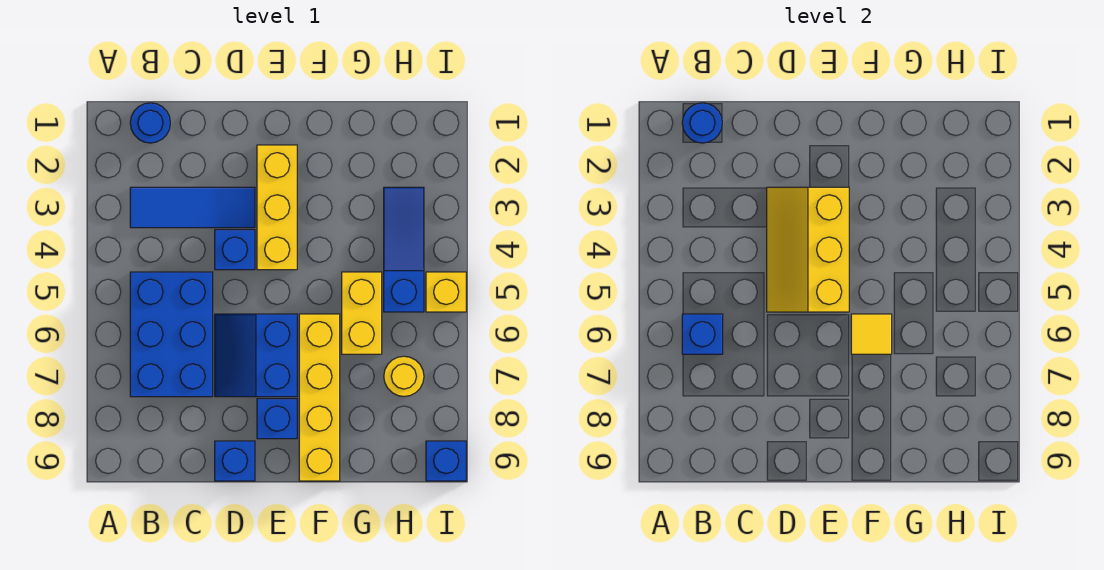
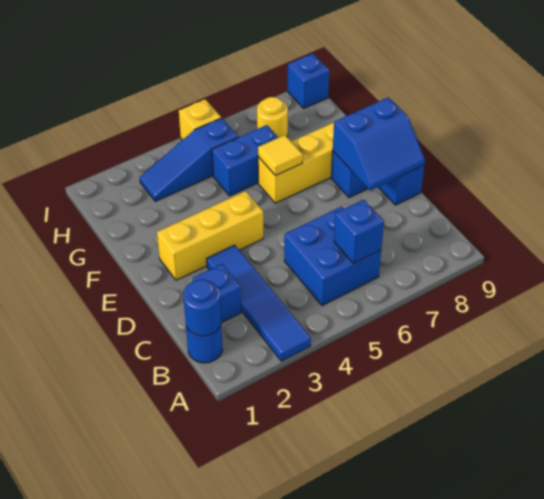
blue tile B3:D3 level 1 -> blue tile A3:D3 level 1
blue brick B5:C7 level 1 -> blue brick B5:C6 level 1
yellow slope D3:E5 level 2 top E -> none
blue brick D4 level 1 -> blue brick C2 level 1
blue slope D6:E7 level 1 top E -> blue slope D8:E9 level 2 top E
yellow brick G5:G6 level 1 -> blue brick G5:G6 level 1

